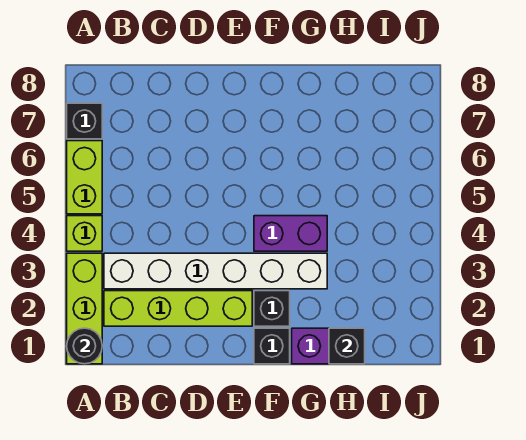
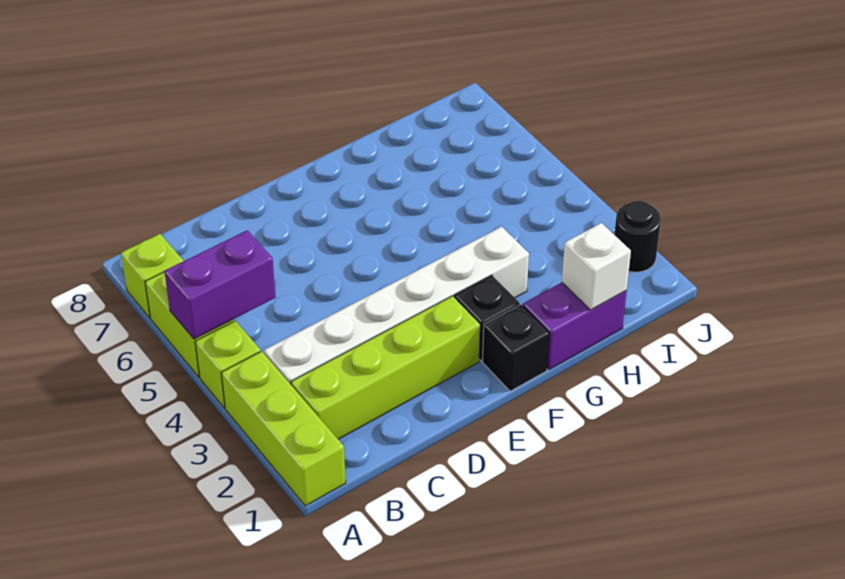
black round brick A1 level 2 -> black round brick J2 level 1
black brick A7 level 1 -> lime brick A7 level 1
purple brick F4:G4 level 1 -> purple brick A5:B5 level 2
black brick H1 level 2 -> white brick H1 level 2

